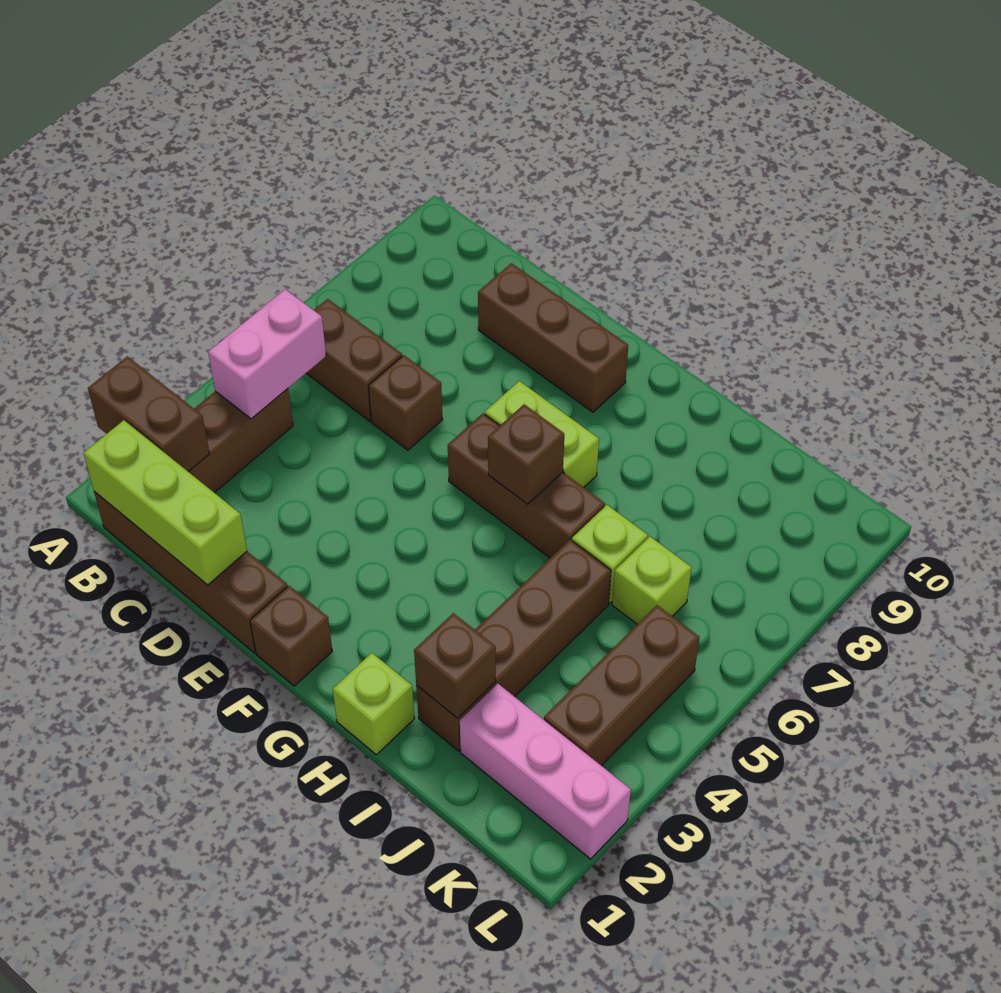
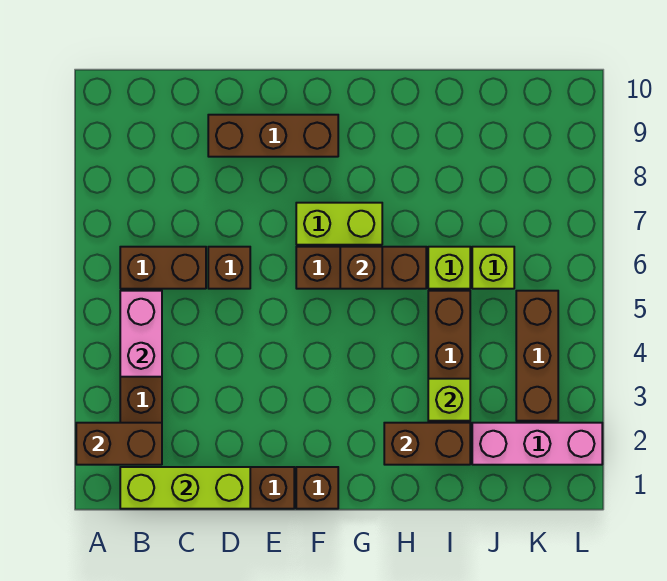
lime brick H1 level 1 -> lime brick I3 level 2
brown brick I2 level 2 -> brown brick H2:I2 level 2

